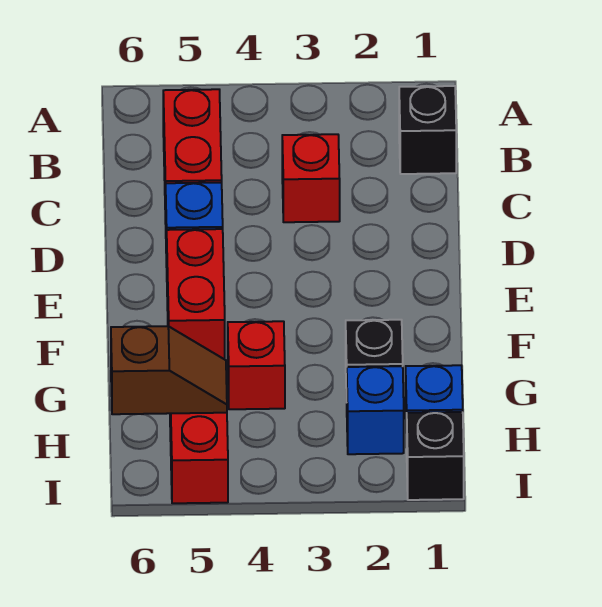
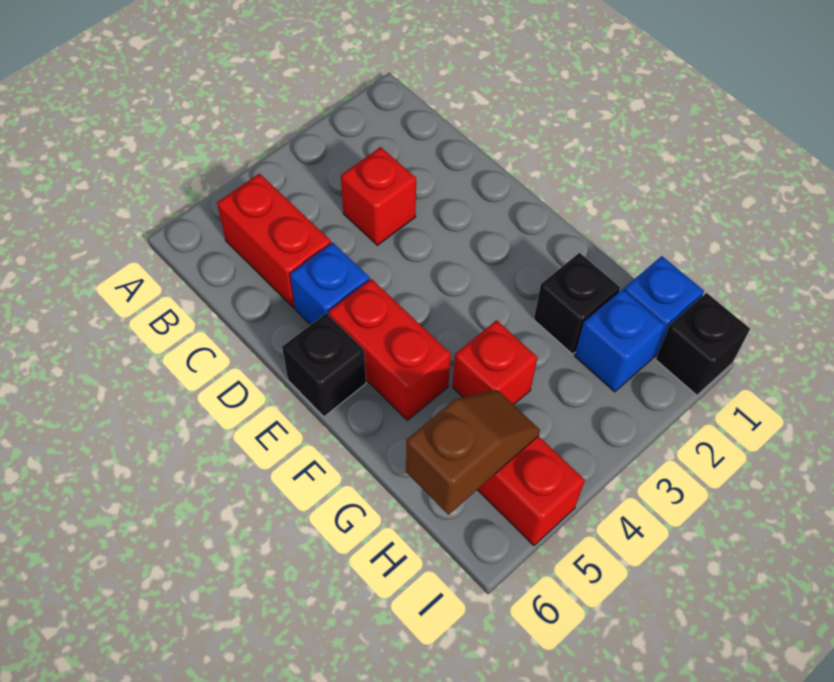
black brick B1 level 1 -> black brick E6 level 1

